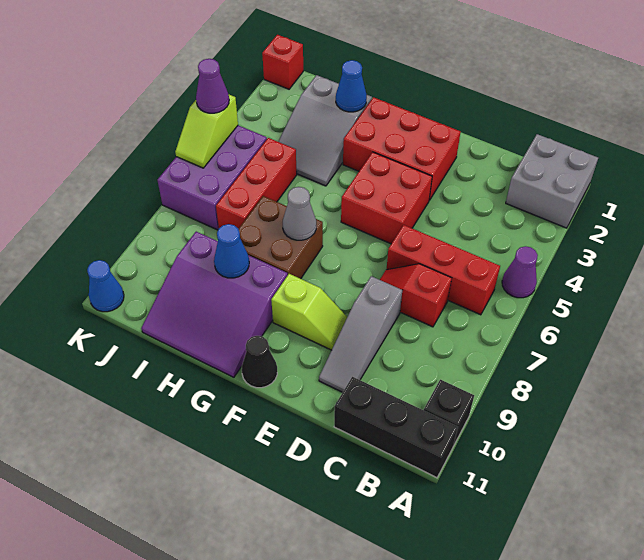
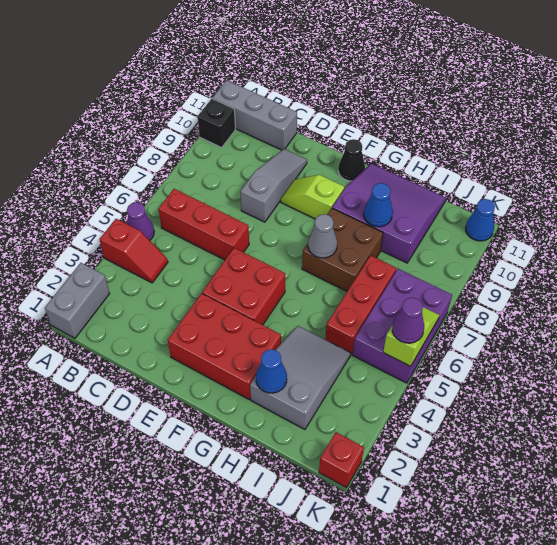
grey brick A1:B2 level 1 -> grey brick A1:A2 level 1
black brick A11:C11 level 1 -> grey brick A11:C11 level 1
red slope C7:D7 level 1 top C -> red slope A4:B4 level 1 top A

